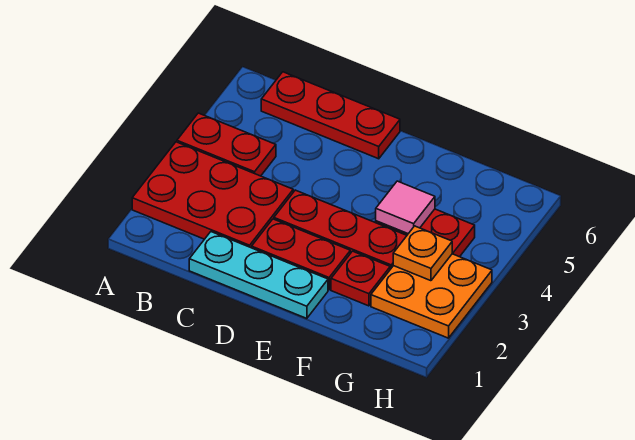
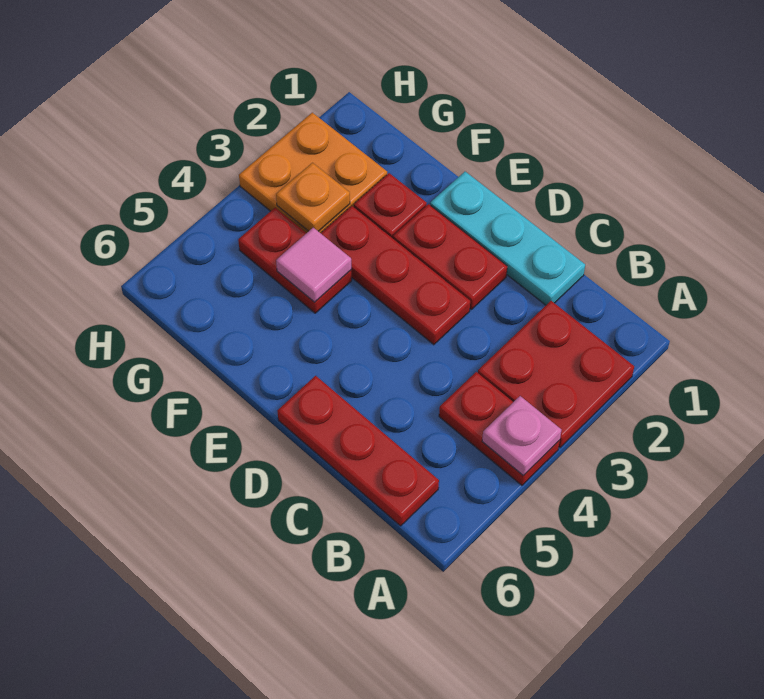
red plate A2:C3 level 1 -> red plate A2:B3 level 1
none -> pink plate A4 level 2

